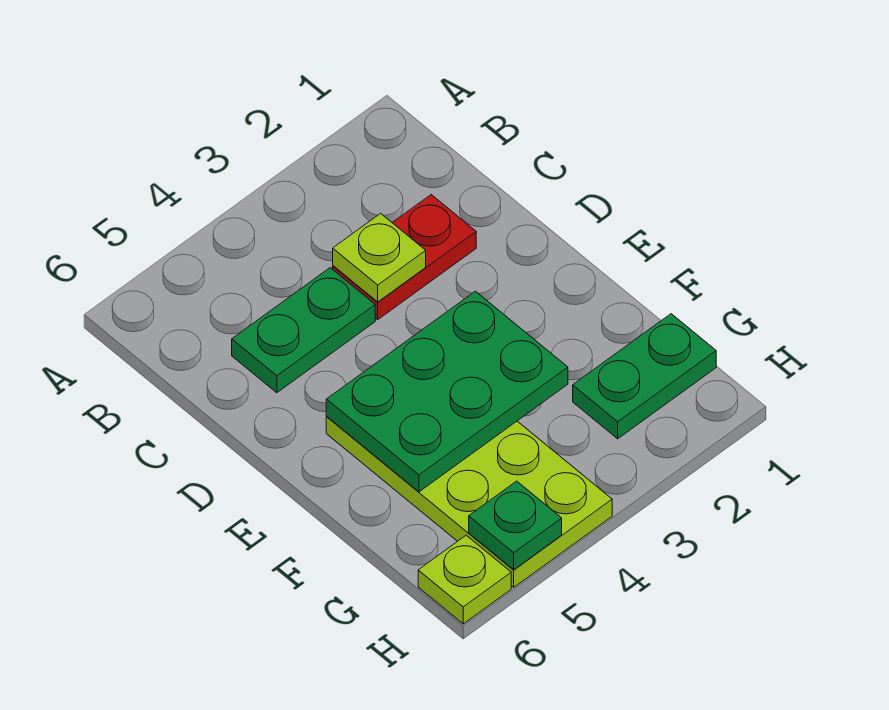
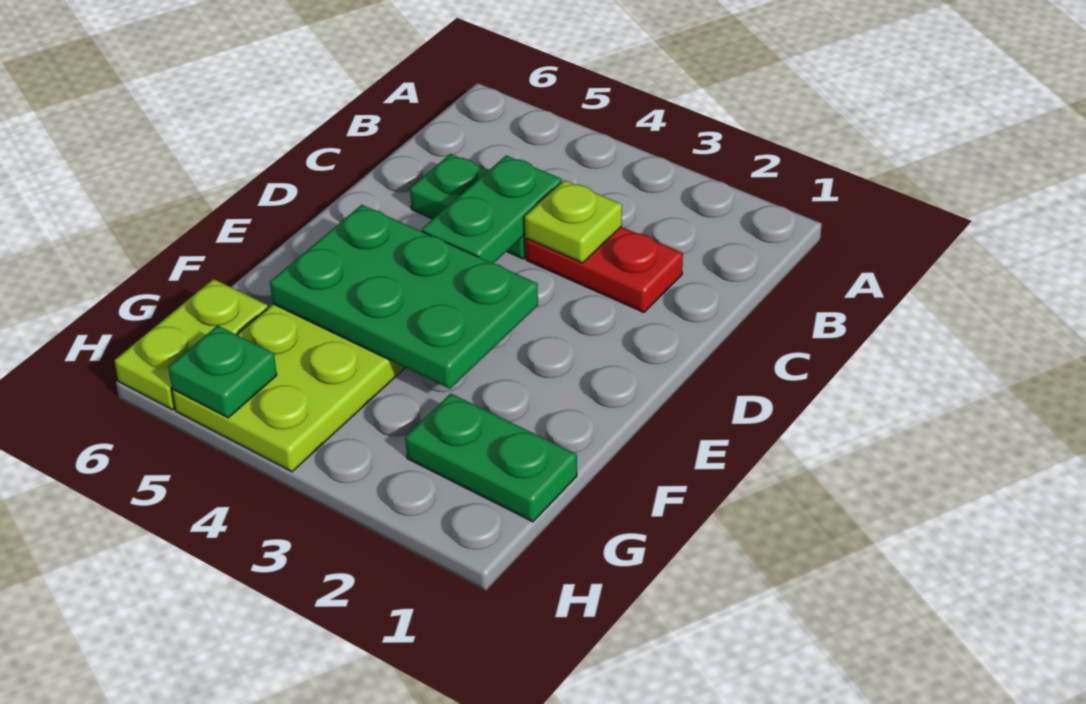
none -> green plate C4:D4 level 2
lime plate H6 level 1 -> lime plate G6:H6 level 1

